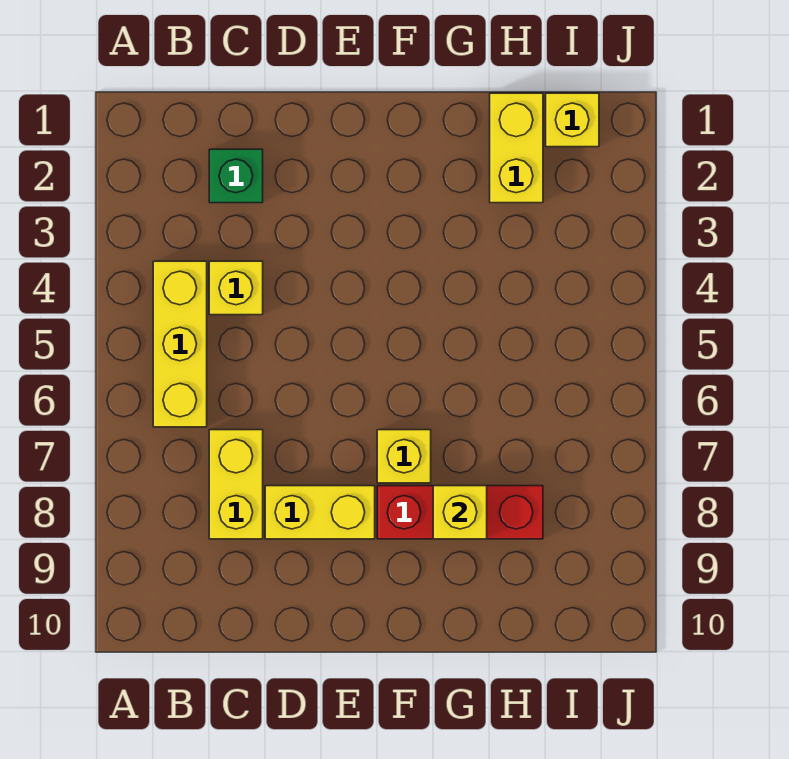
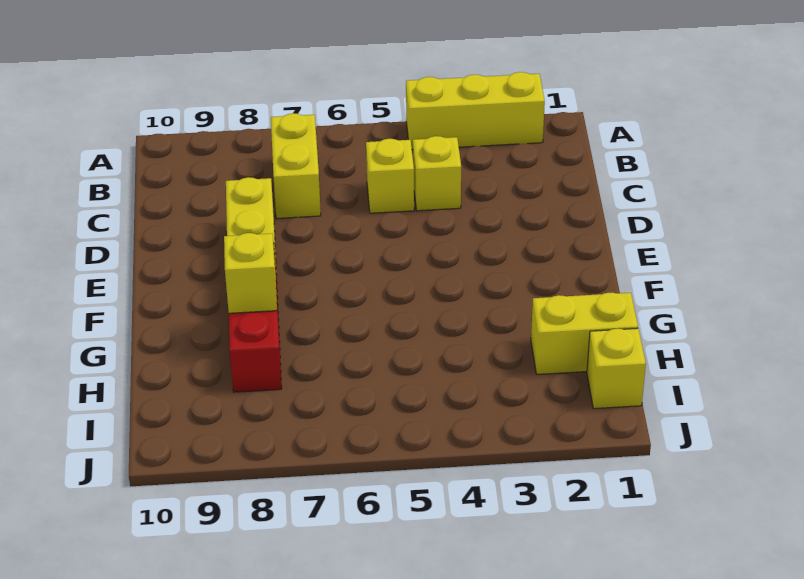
yellow brick B4:B6 level 1 -> yellow brick A2:A4 level 1
green brick C2 level 1 -> none
yellow brick C7:C8 level 1 -> yellow brick B7:C7 level 1
yellow brick F7 level 1 -> yellow brick C5 level 1

